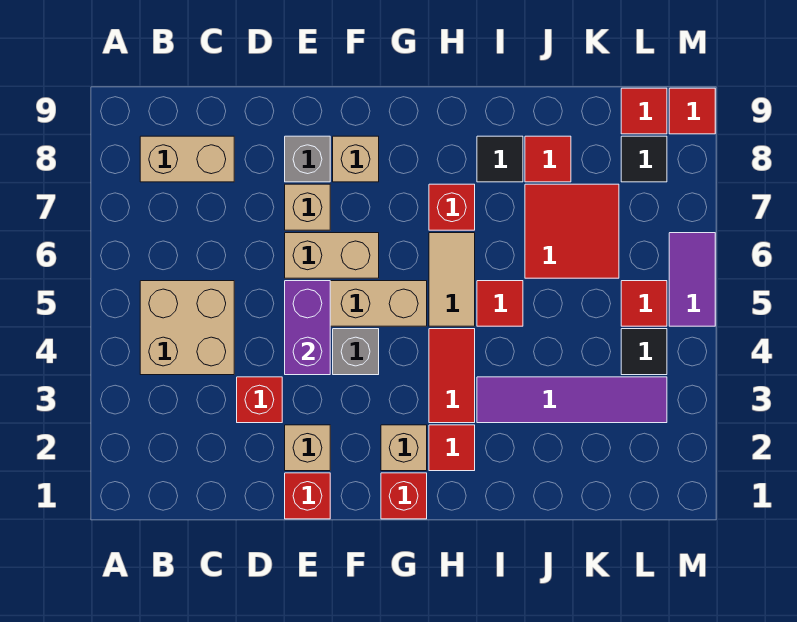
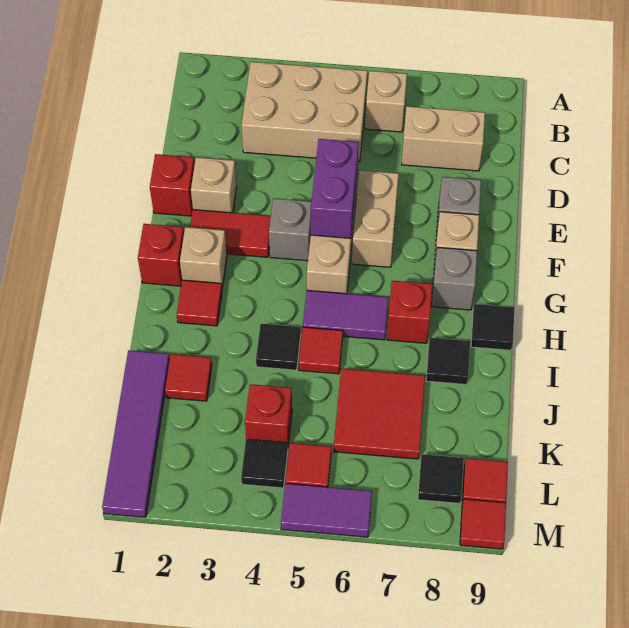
tan brick B4:C5 level 1 -> tan brick B3:C5 level 1
tan brick B8:C8 level 1 -> tan brick C7:C8 level 1
red brick D3 level 1 -> red brick K4 level 1
purple brick E4:E5 level 2 -> purple brick E5:F5 level 2
tan brick E7 level 1 -> tan brick B6 level 1
none -> grey brick G8 level 1
red tile H3:H4 level 1 -> red tile F2:F3 level 1
tan tile H5:H6 level 1 -> purple tile H5:H6 level 1
none -> black tile H9 level 1
purple tile I3:L3 level 1 -> purple tile J1:M1 level 1
none -> black tile I4 level 1
red tile J8 level 1 -> red tile J2 level 1

